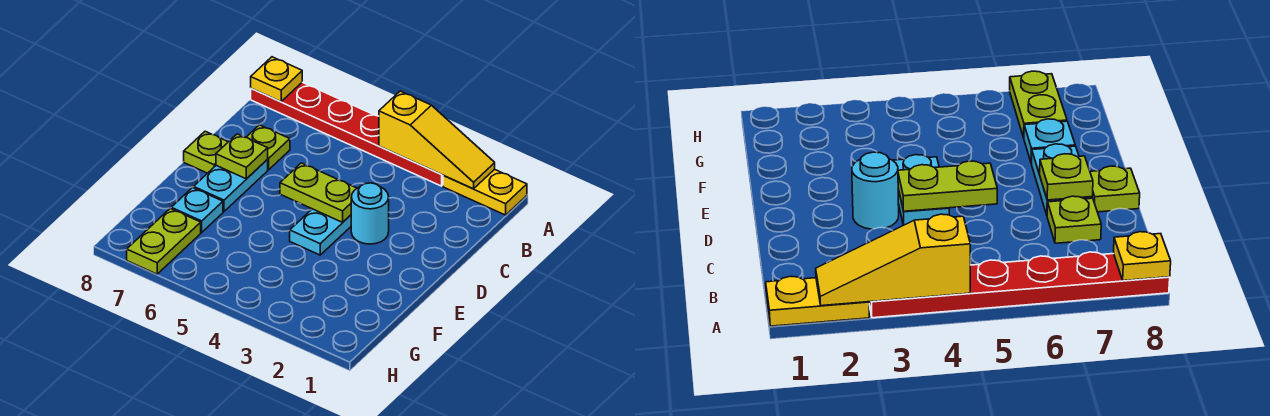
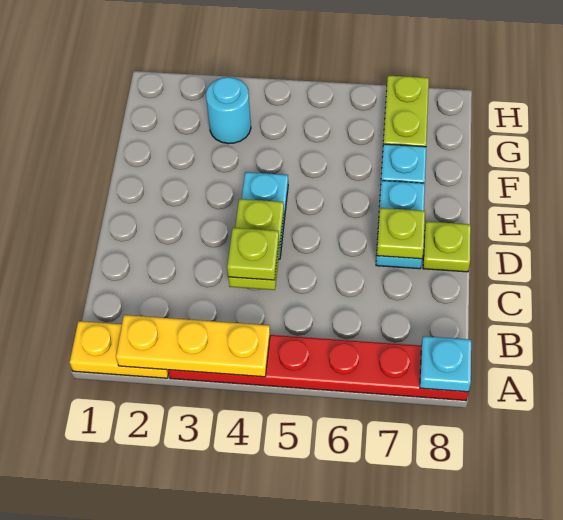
yellow slope A2:A4 level 2 top 4 -> yellow plate A2:A4 level 2
yellow plate A8 level 2 -> cyan plate A8 level 2
lime plate C7 level 1 -> lime plate C4 level 3
cyan round brick D3 level 1 -> cyan round brick G3 level 1
lime plate D4:D5 level 2 -> lime plate C4:D4 level 2

